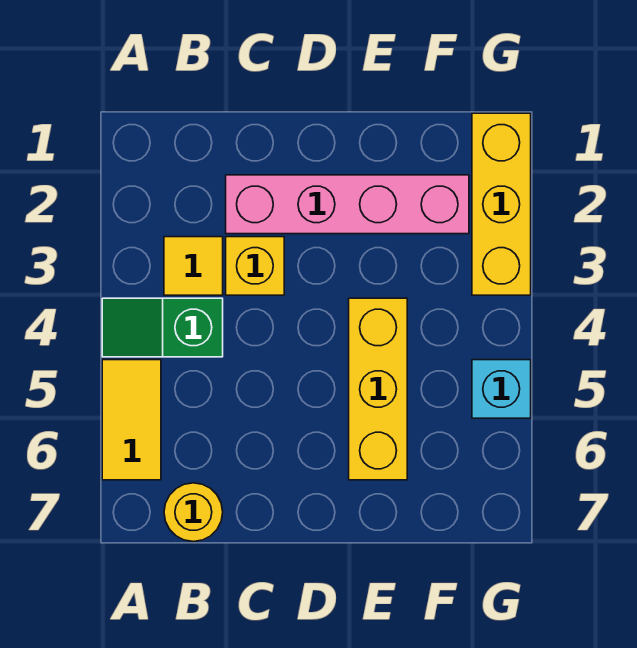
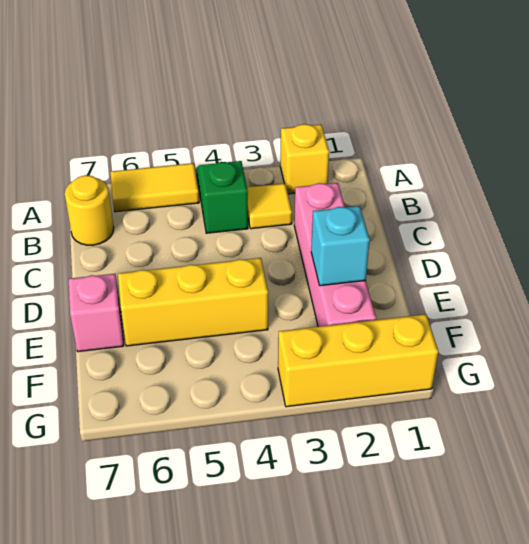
yellow brick C3 level 1 -> yellow brick A2 level 1
none -> pink brick E7 level 1
cyan brick G5 level 1 -> cyan brick E2 level 2

